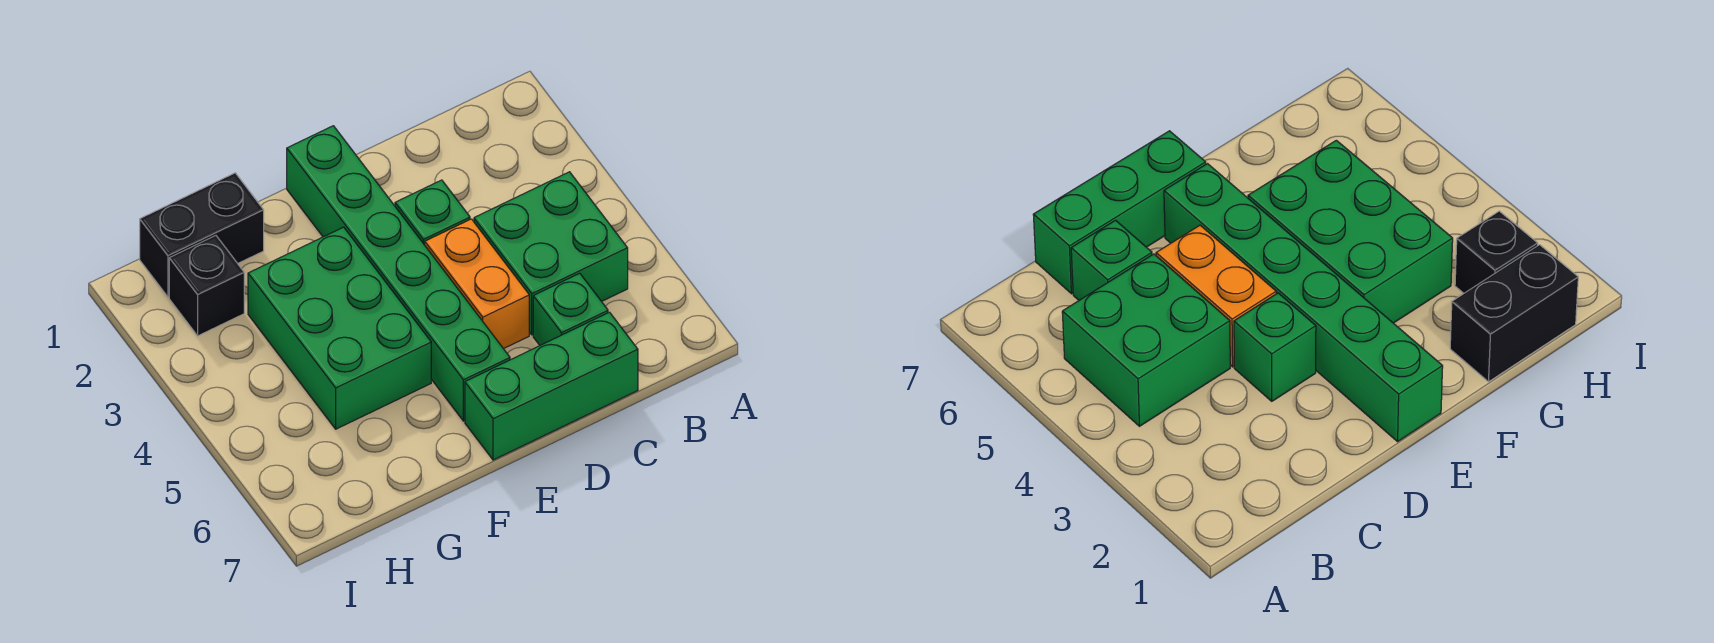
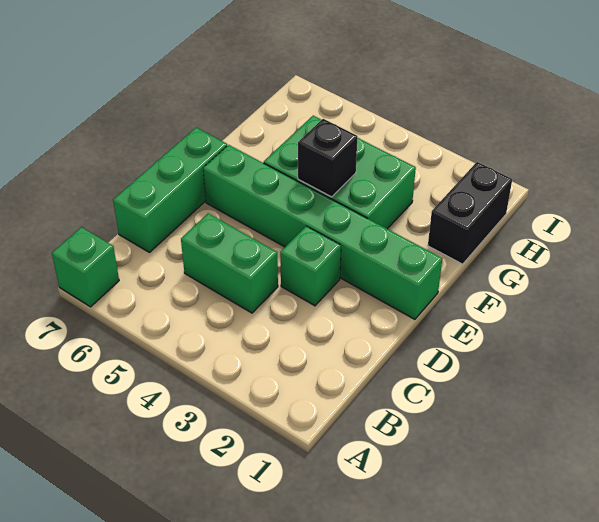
green brick B4:C5 level 1 -> green brick C4:C5 level 1
green brick C6 level 1 -> green brick A7 level 1
orange brick D4:D5 level 1 -> none
black brick H2 level 1 -> black brick F4 level 2

